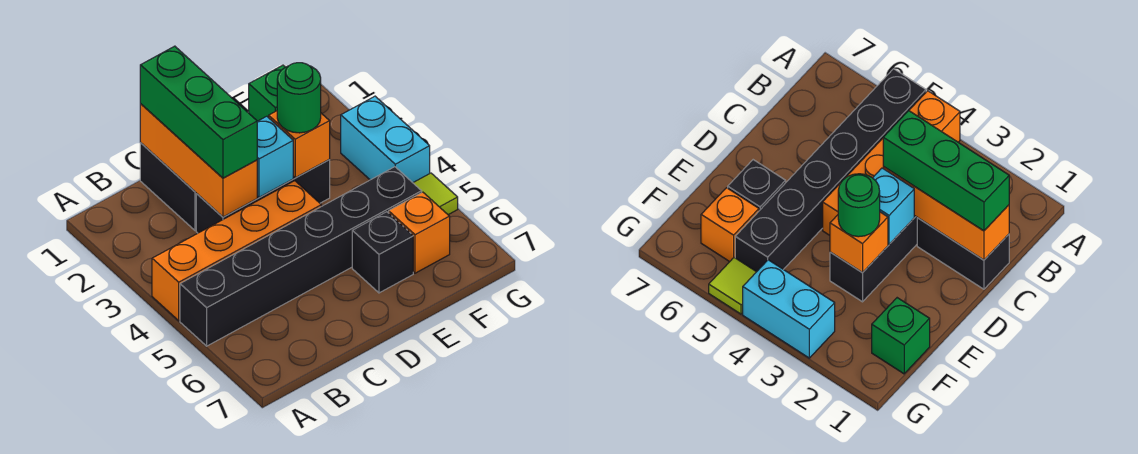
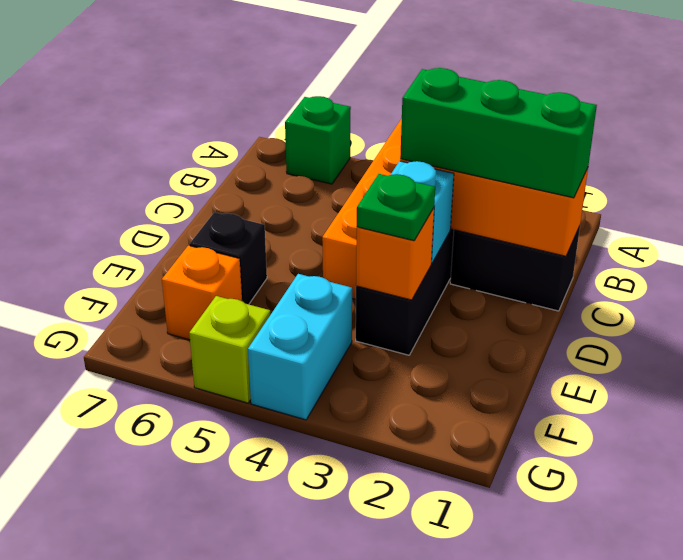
black brick A5:F5 level 1 -> none
green round brick E3 level 3 -> green plate E3 level 3
green brick F1 level 1 -> green brick A6 level 1
cyan brick G3:G4 level 1 -> cyan brick F4:G4 level 1
lime tile G5 level 1 -> lime brick G5 level 1

